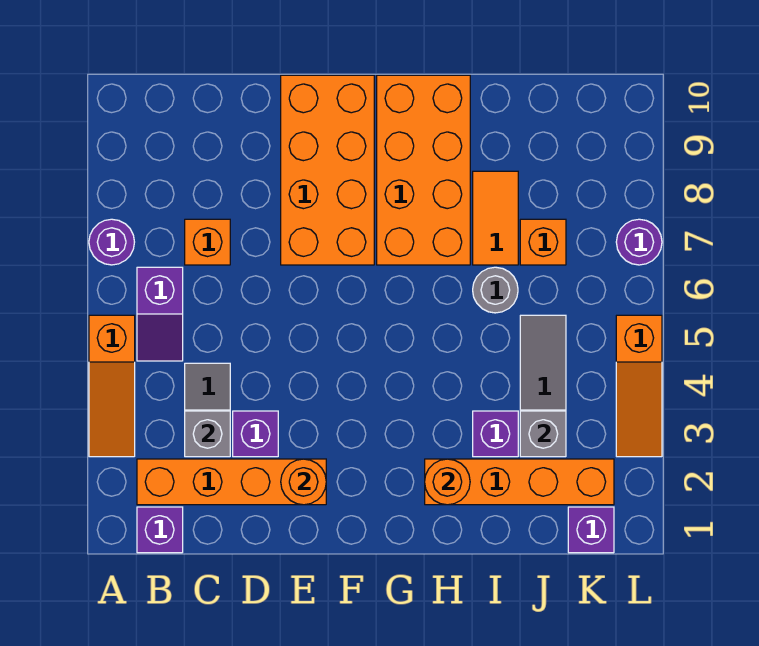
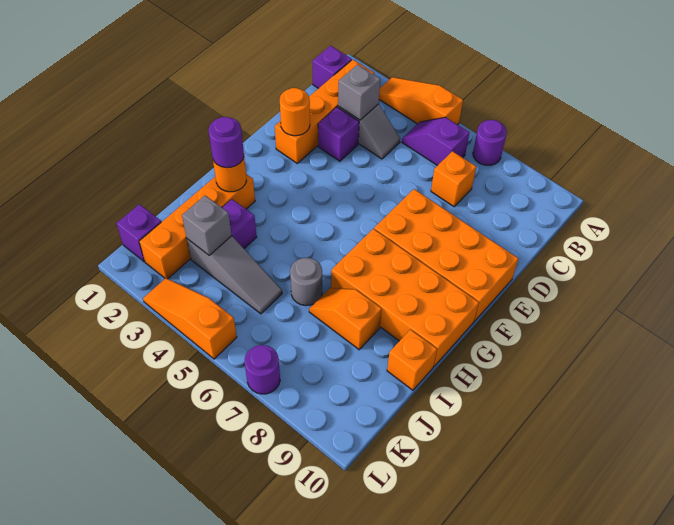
none -> purple round brick H2 level 3
orange tile I7:I8 level 1 -> orange slope I7:I8 level 1 top 8
orange brick J7 level 1 -> orange brick I10 level 1

